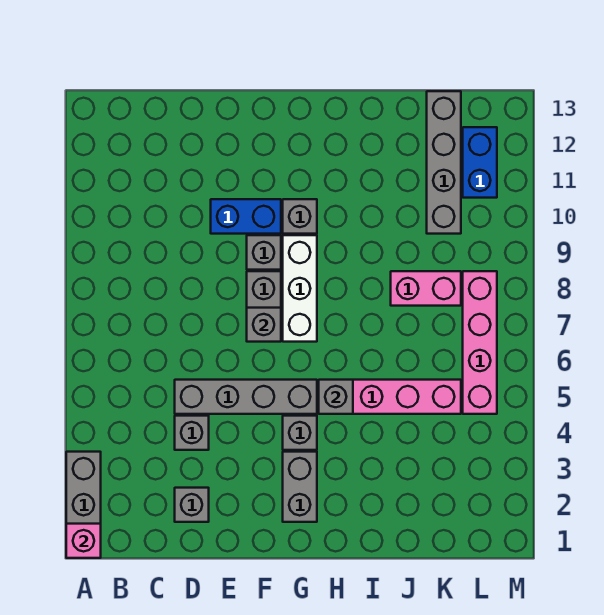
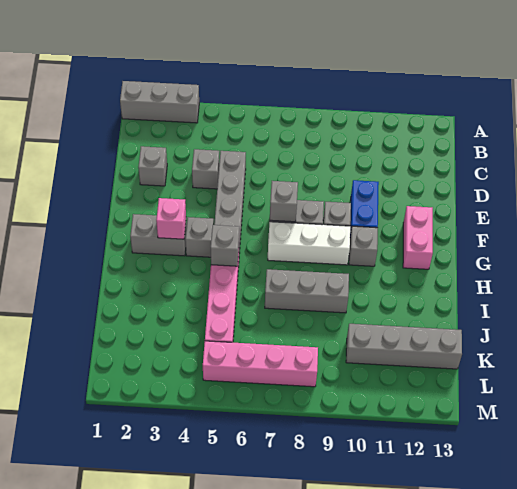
pink brick A1 level 2 -> pink brick G3 level 2
none -> grey brick I7:I9 level 1
pink brick J8:K8 level 1 -> pink brick F12:G12 level 1
blue brick L11:L12 level 1 -> none

